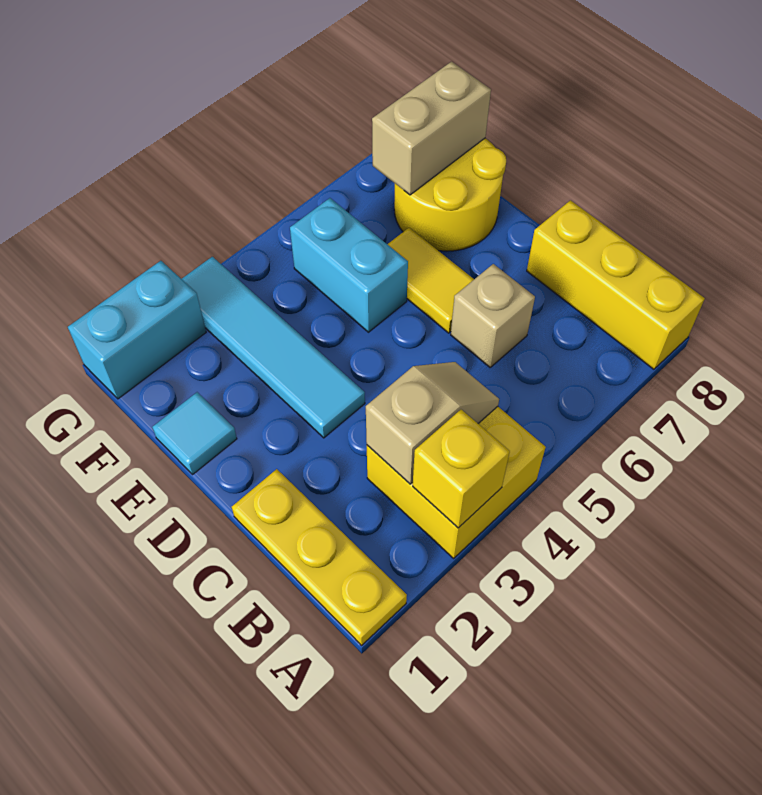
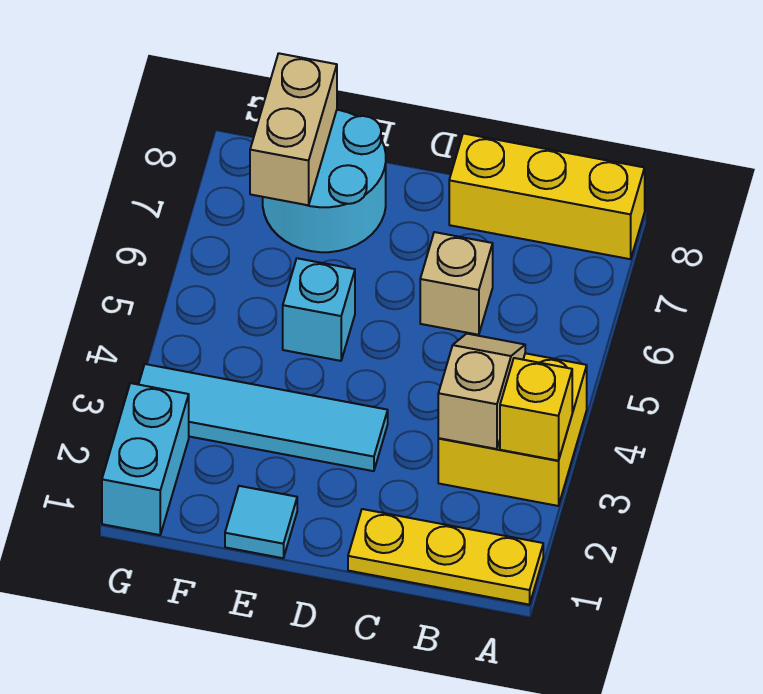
yellow tile D6:E6 level 1 -> none
cyan brick E5:F5 level 1 -> cyan brick E5 level 1
yellow round brick E7:F8 level 1 -> cyan round brick E7:F8 level 1

